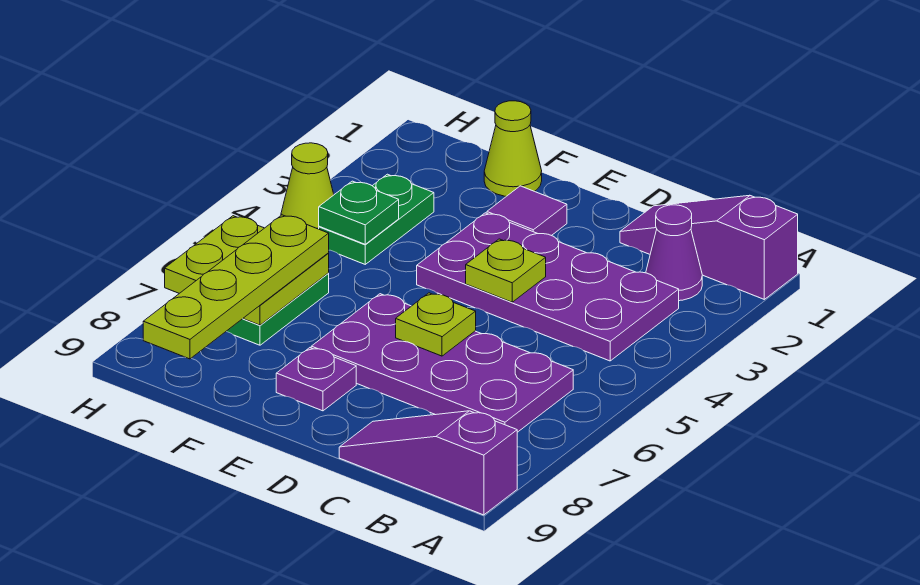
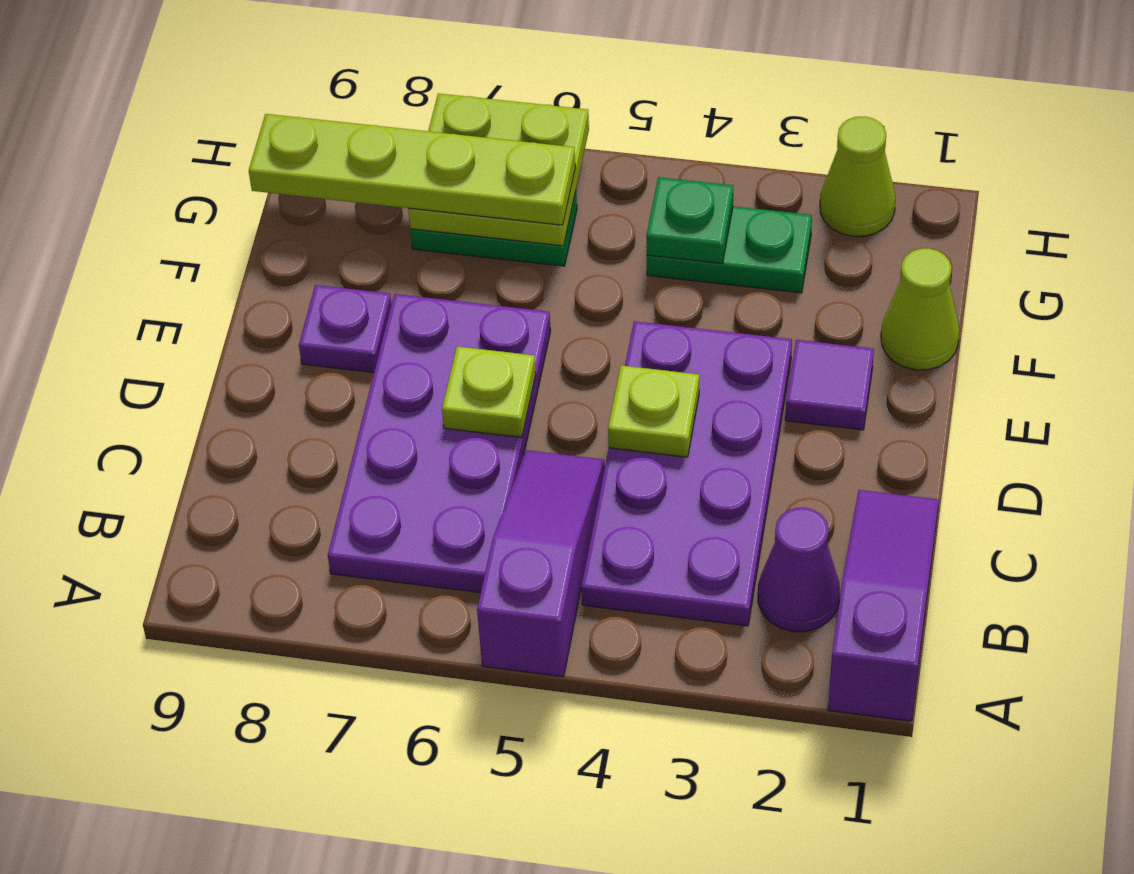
purple slope A9:C9 level 1 top A -> purple slope A5:C5 level 1 top A
lime cone H4 level 1 -> lime cone H2 level 1

